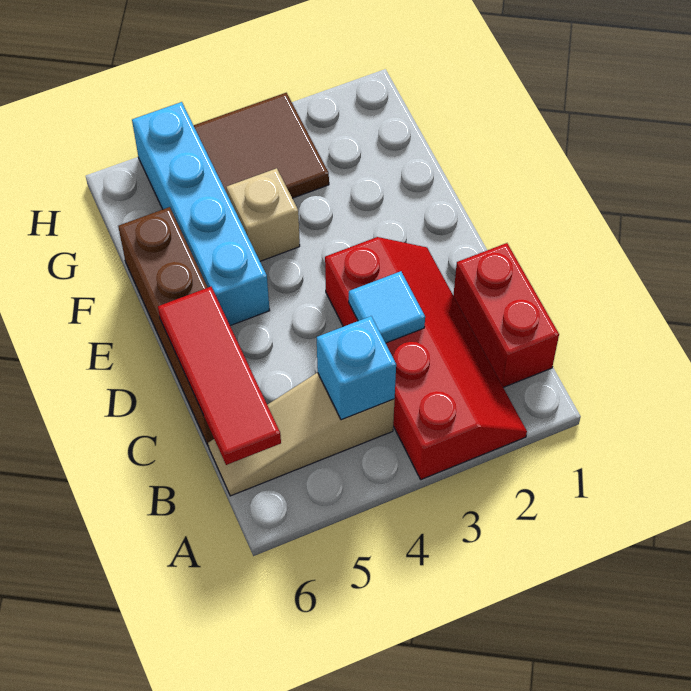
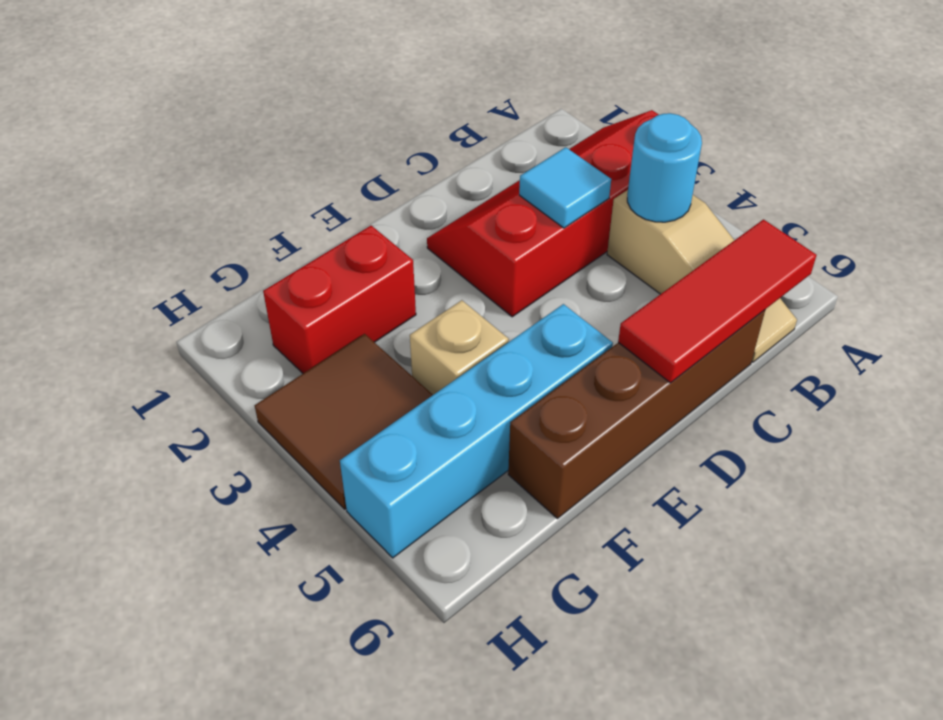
red brick B1:C1 level 1 -> red brick F2:G2 level 1
cyan brick B4 level 2 -> cyan round brick B4 level 2

